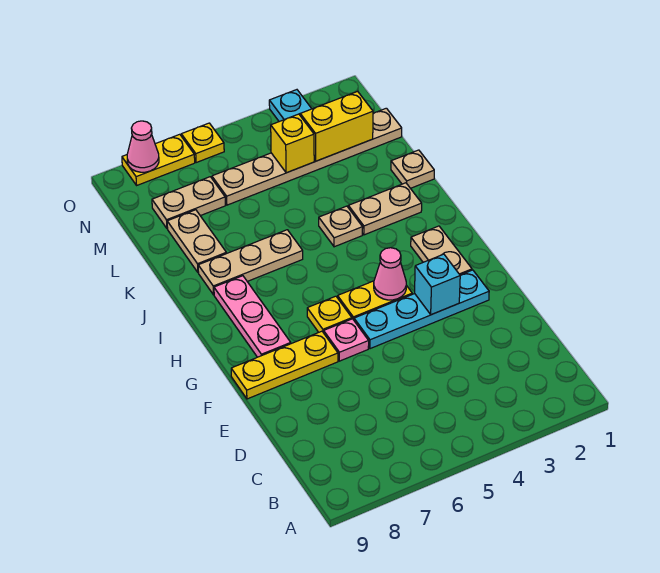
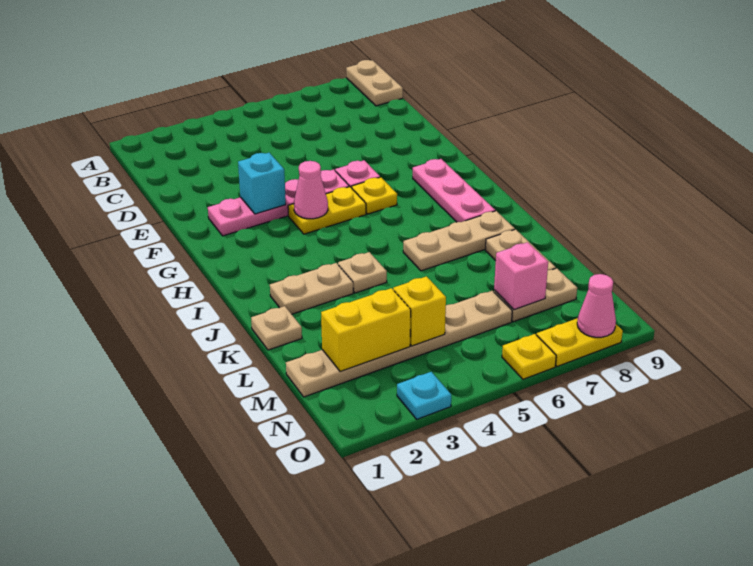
cyan plate F2:F5 level 1 -> pink plate F2:F5 level 1
yellow plate F7:F9 level 1 -> none
tan plate G2:H2 level 1 -> tan plate A9:B9 level 1
none -> pink brick M7 level 2

